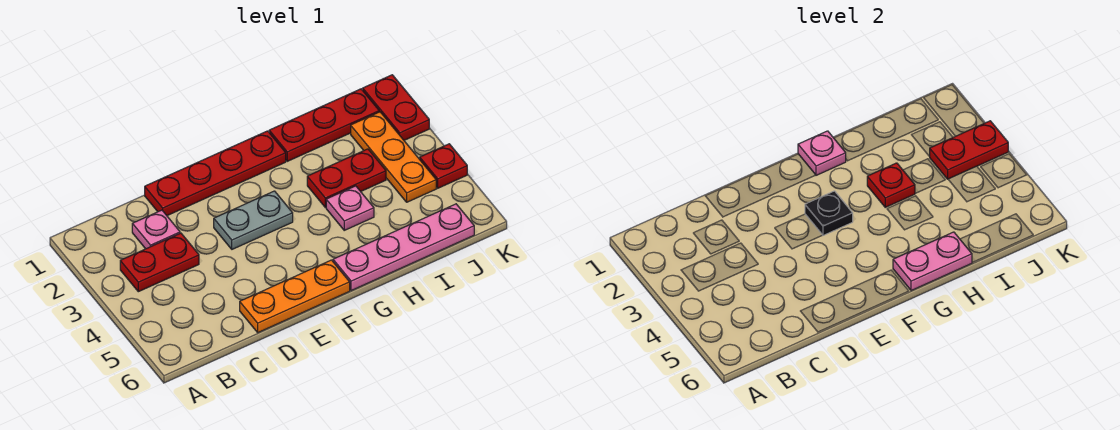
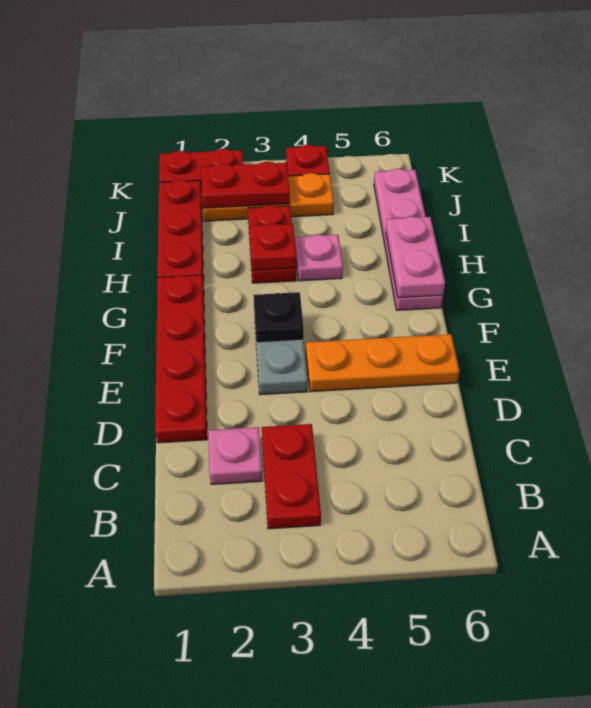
orange plate D6:F6 level 1 -> orange plate E4:E6 level 1
pink plate G1 level 2 -> none
red plate J3:K3 level 2 -> red plate J2:J3 level 2

